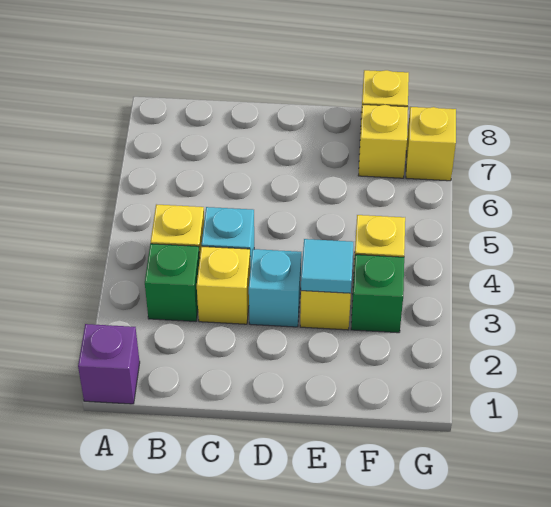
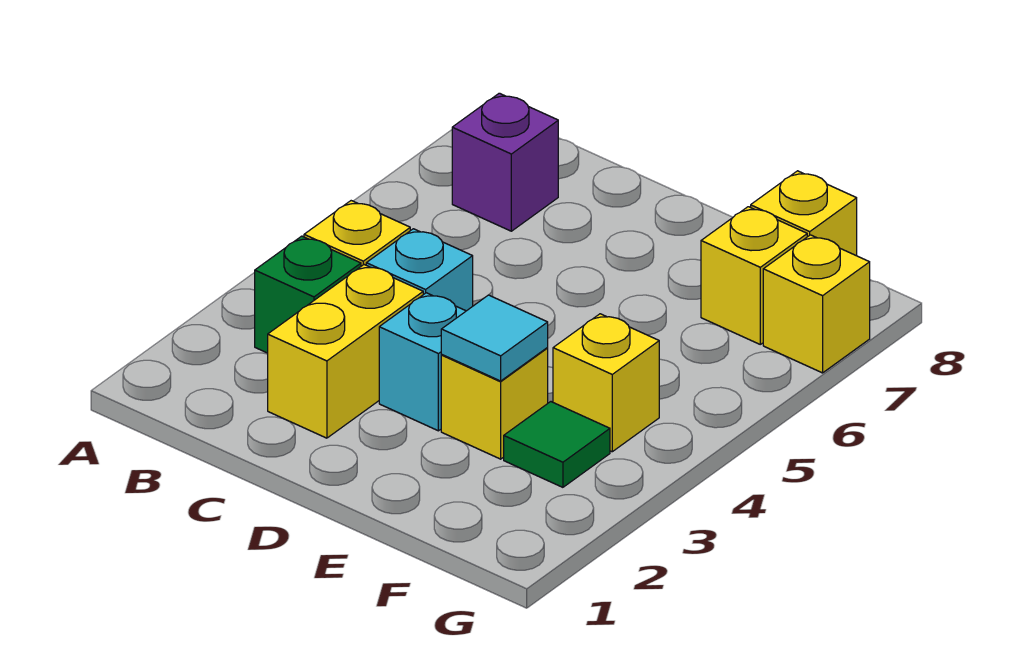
purple brick A1 level 1 -> purple brick B7 level 1
yellow brick C3 level 1 -> yellow brick C2:C3 level 1
green brick F3 level 1 -> green tile F3 level 1

